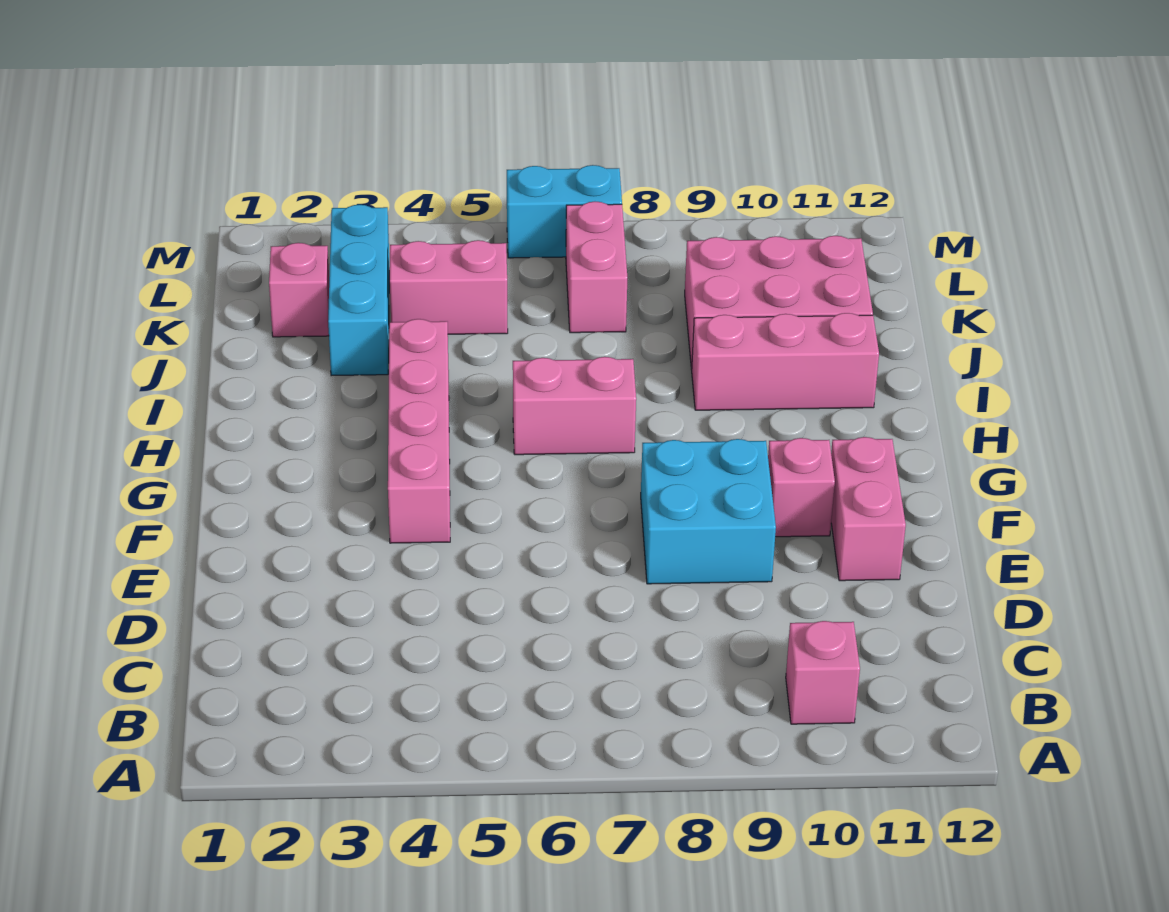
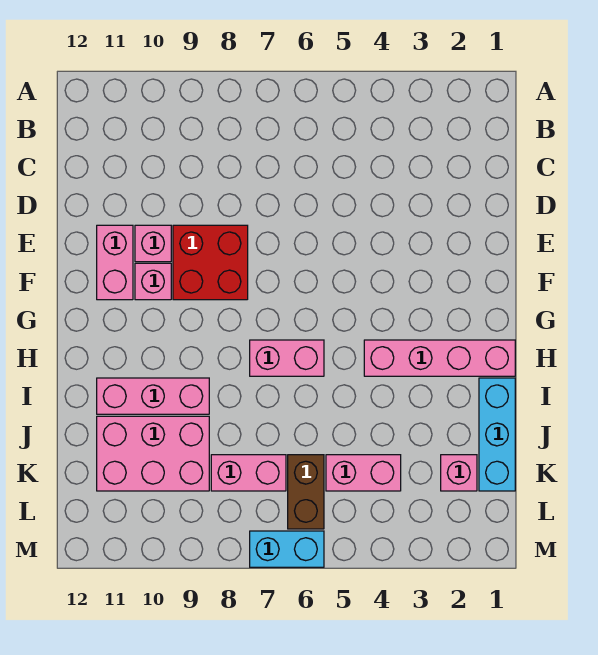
pink brick B10 level 1 -> pink brick E10 level 1
cyan brick E8:F9 level 1 -> red brick E8:F9 level 1
pink brick F4:I4 level 1 -> pink brick H1:H4 level 1
cyan brick J3:L3 level 1 -> cyan brick I1:K1 level 1
none -> brown brick K6:L6 level 1
pink brick K7:L7 level 1 -> pink brick K7:K8 level 1

